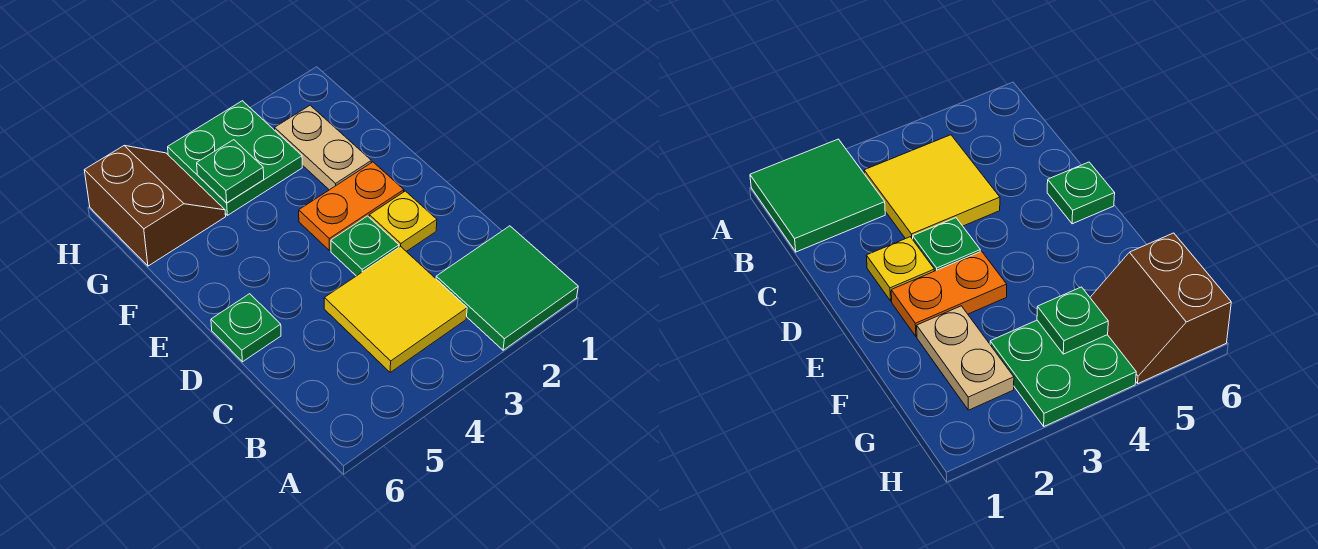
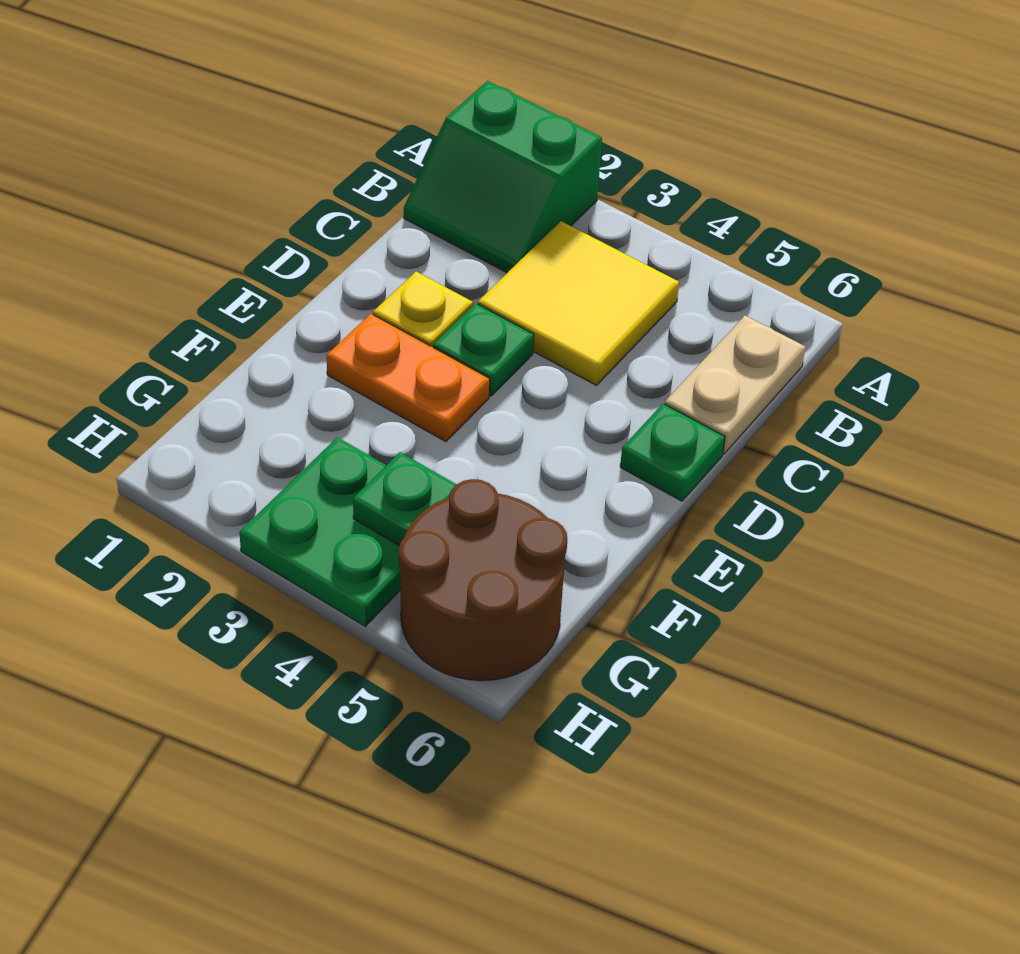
green tile A1:B2 level 1 -> green slope A1:B2 level 1 top A
tan plate F2:G2 level 1 -> tan plate B6:C6 level 1
brown slope G5:H6 level 1 top 6 -> brown round brick G5:H6 level 1

